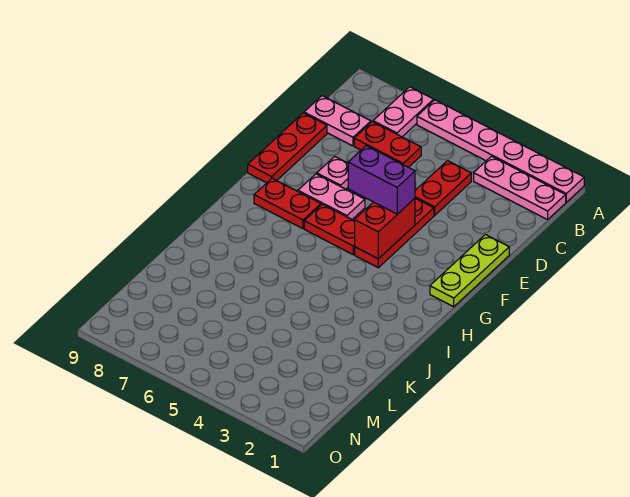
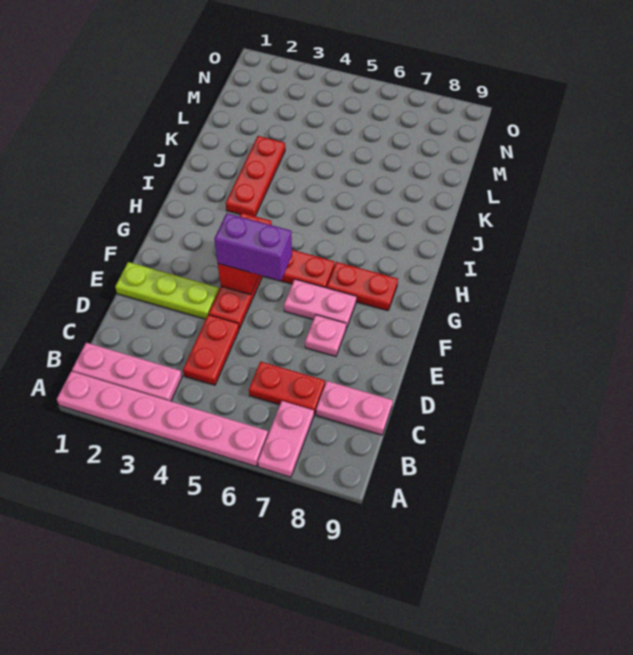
red plate D9:F9 level 1 -> red plate I3:K3 level 1
lime plate E1:G1 level 1 -> lime plate E1:E3 level 1

